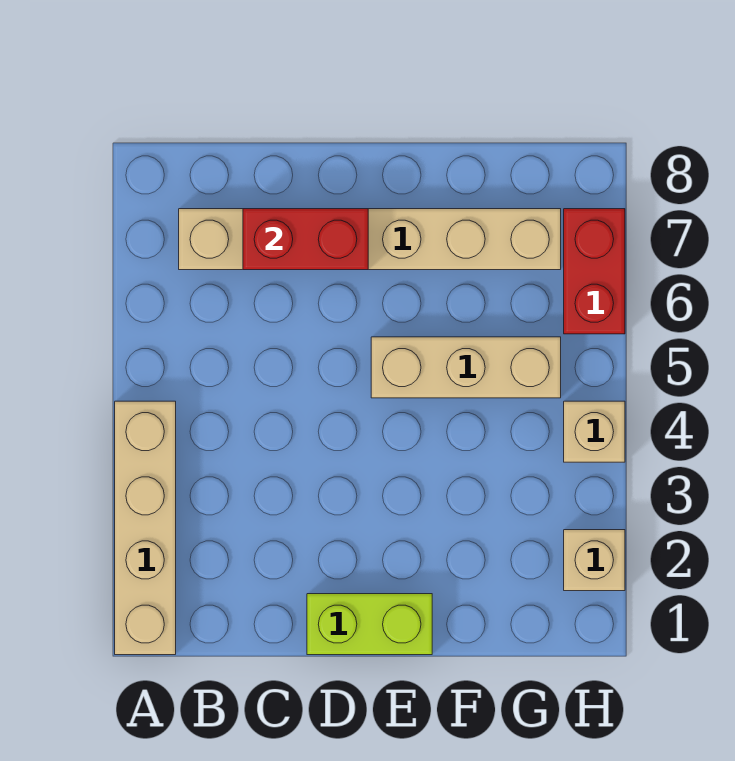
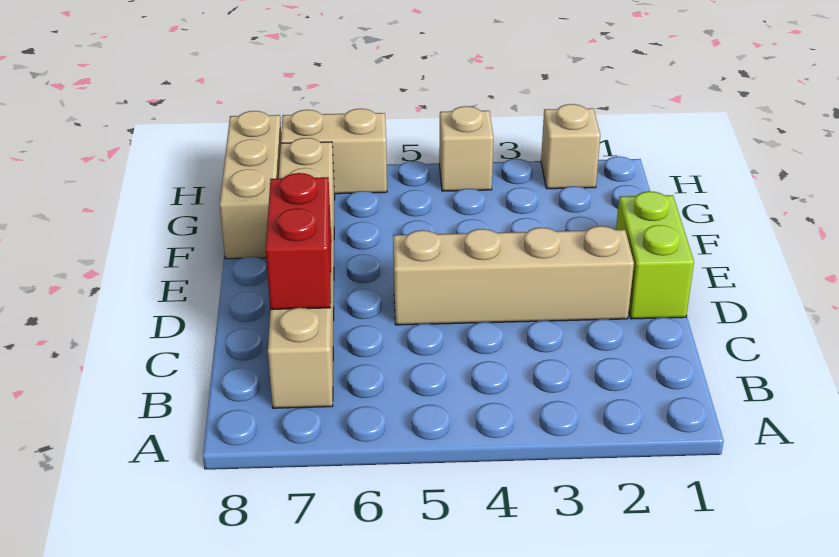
tan brick A1:A4 level 1 -> tan brick D2:D5 level 1
tan brick E5:G5 level 1 -> tan brick F8:H8 level 1
red brick H6:H7 level 1 -> tan brick H6:H7 level 1

